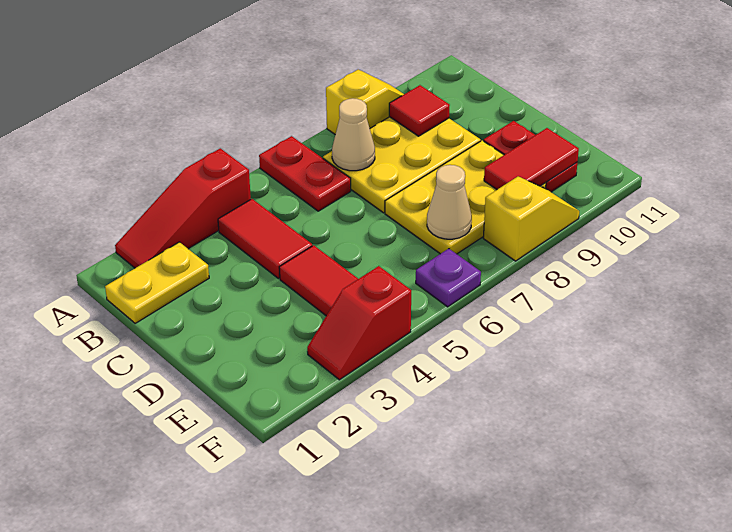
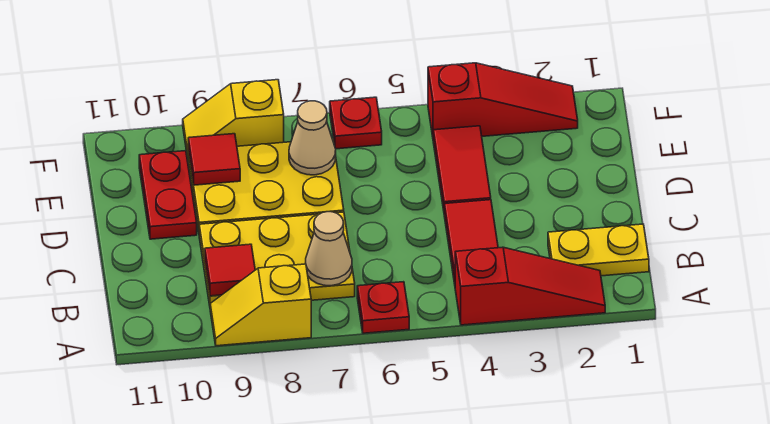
red plate A6:B6 level 1 -> red plate A6 level 1
red tile E9:E10 level 2 -> red tile E9 level 2
red slope F3:F4 level 1 top 4 -> red slope F2:F4 level 1 top 4
purple plate F6 level 1 -> red plate F6 level 1

